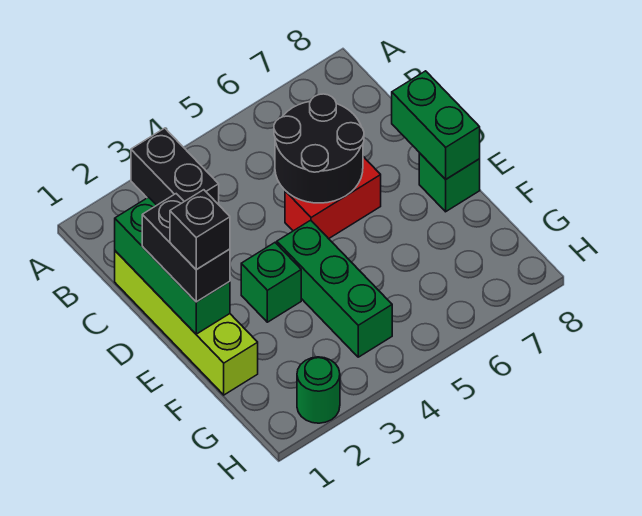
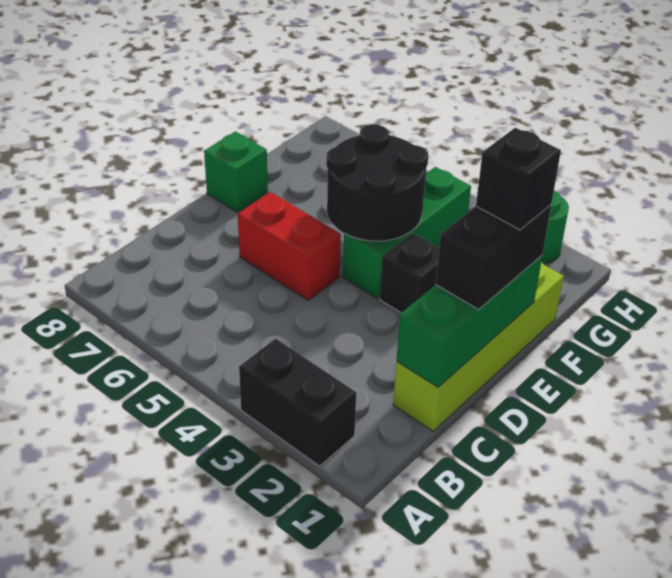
black brick A3:B3 level 1 -> black brick A2:A3 level 1
black round brick C5:D6 level 2 -> black round brick E4:F5 level 2
green brick D8:E8 level 2 -> none
green brick E3 level 1 -> black brick E3 level 1

